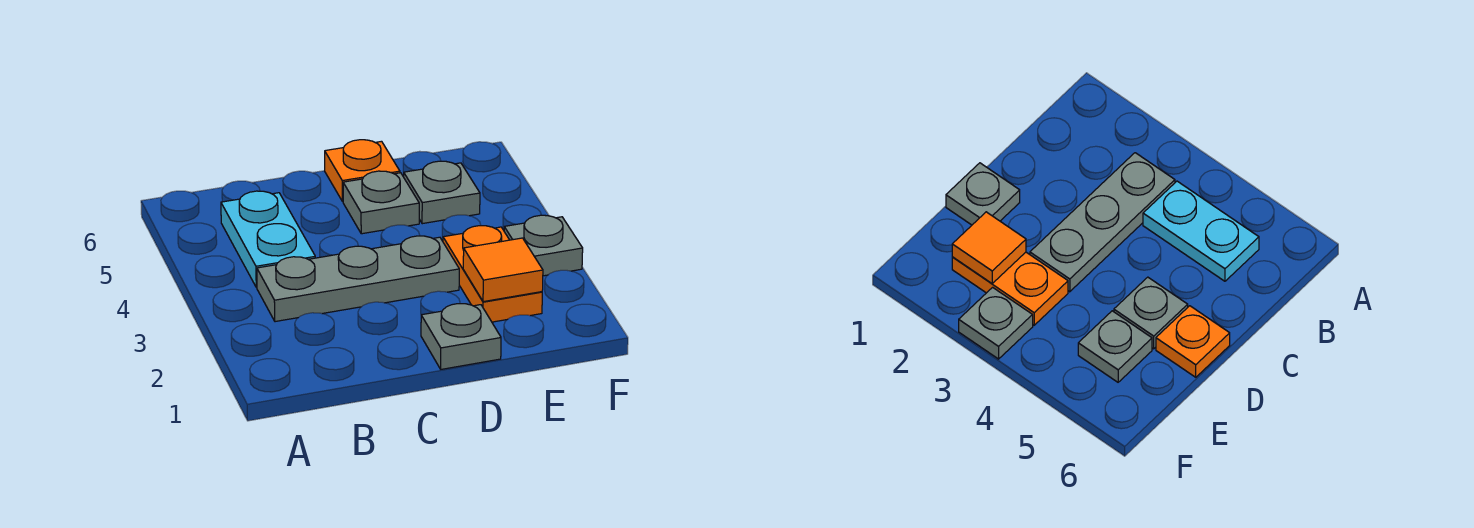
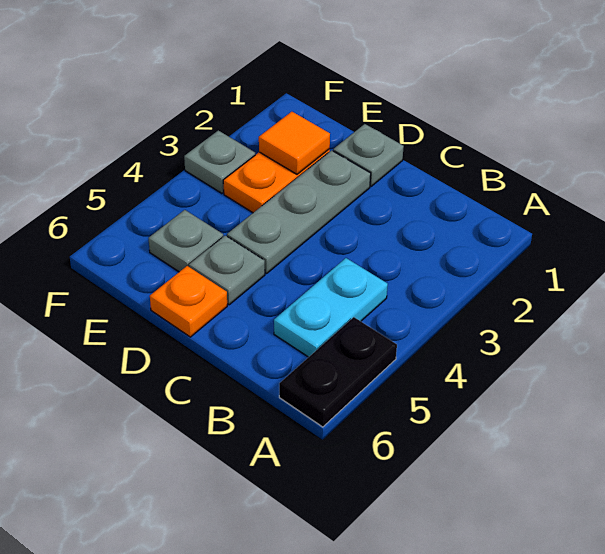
none -> black plate A5:A6 level 1
grey plate B3:D3 level 1 -> grey plate D2:D4 level 1

